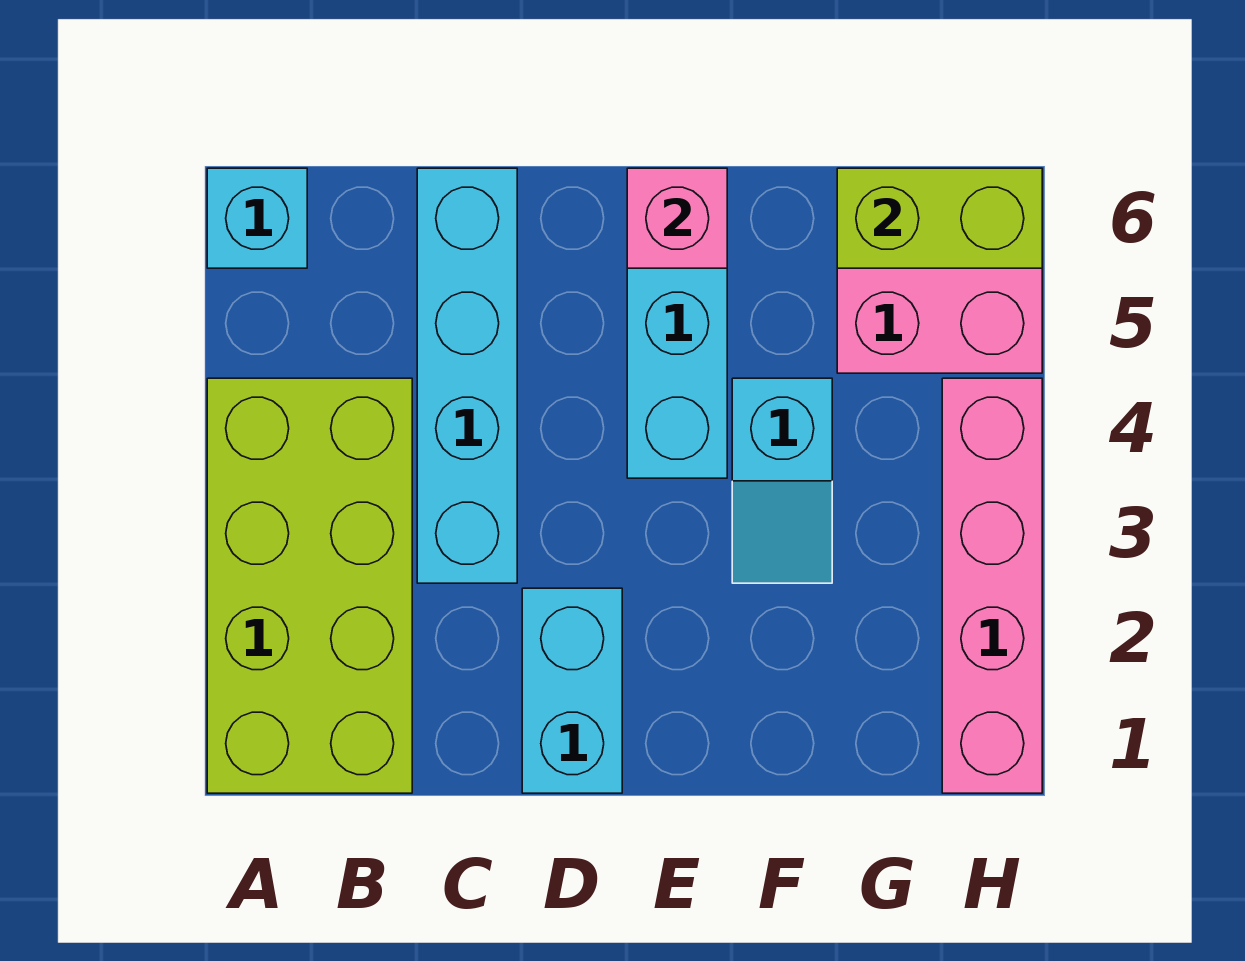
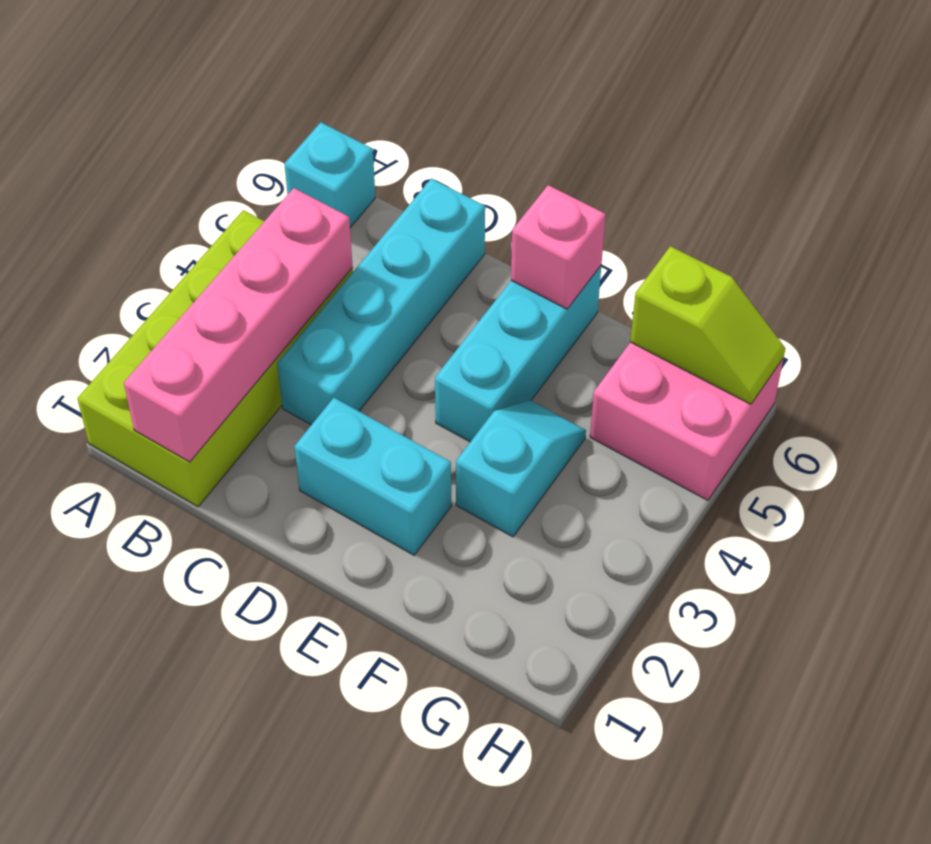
cyan brick D1:D2 level 1 -> cyan brick D2:E2 level 1
cyan slope F3:F4 level 1 top 4 -> cyan slope F3:F4 level 1 top 3
lime brick G6:H6 level 2 -> lime slope G6:H6 level 2 top G
pink brick H1:H4 level 1 -> pink brick B1:B4 level 2

